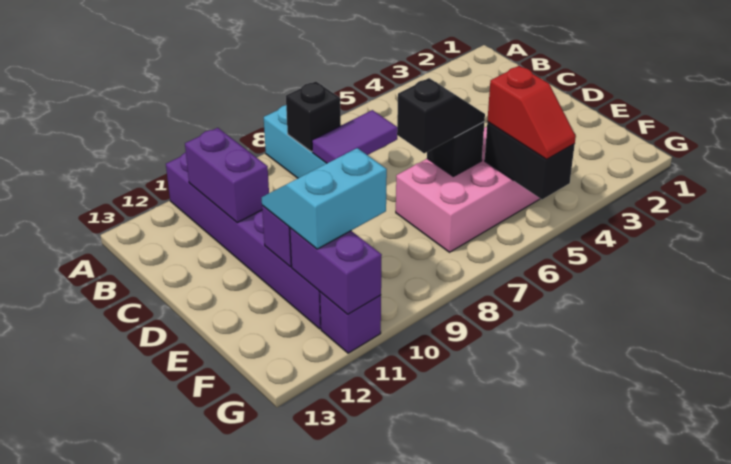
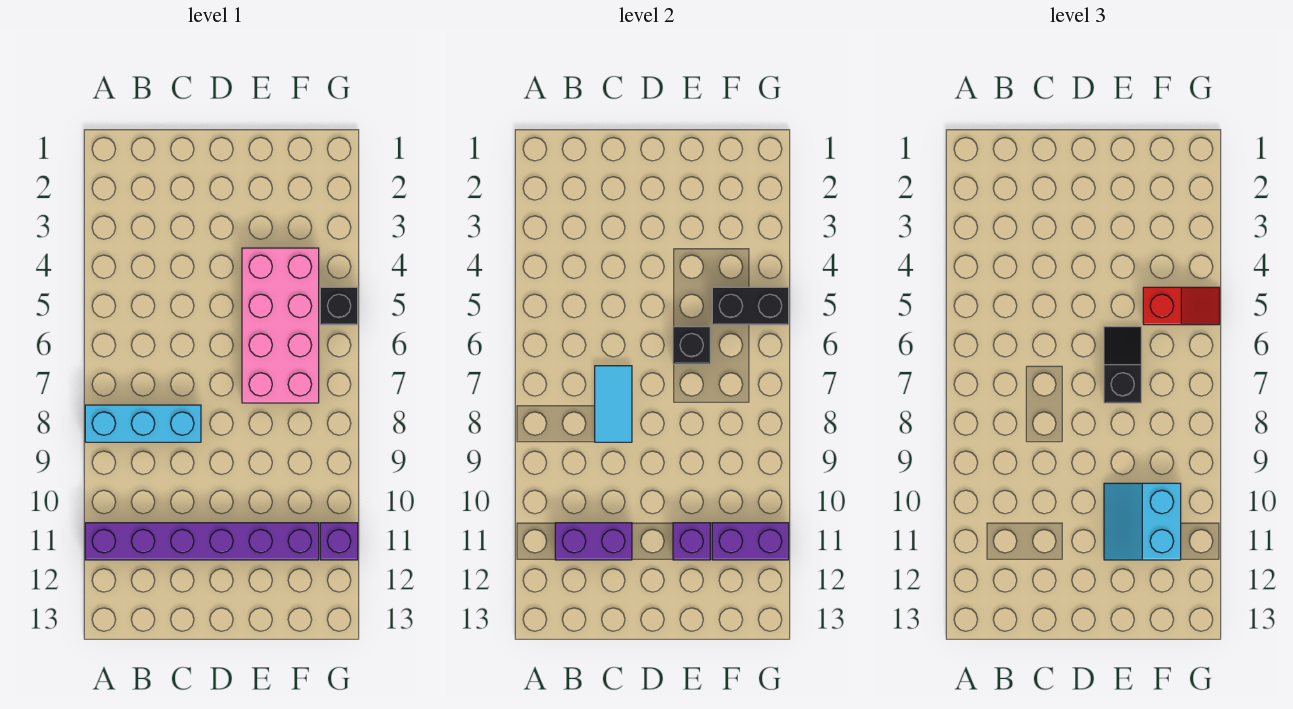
black brick B8 level 2 -> black brick G5 level 1
purple tile C7:C8 level 2 -> cyan tile C7:C8 level 2

